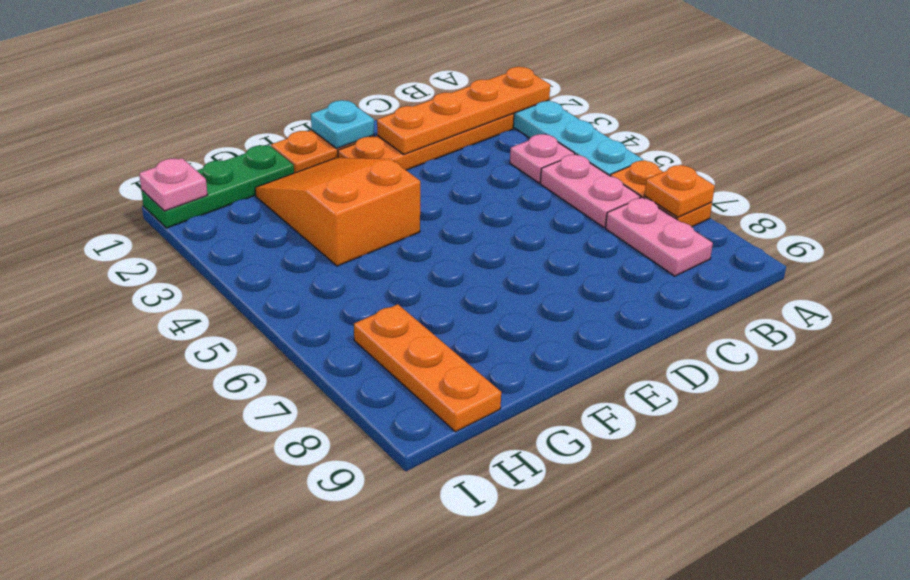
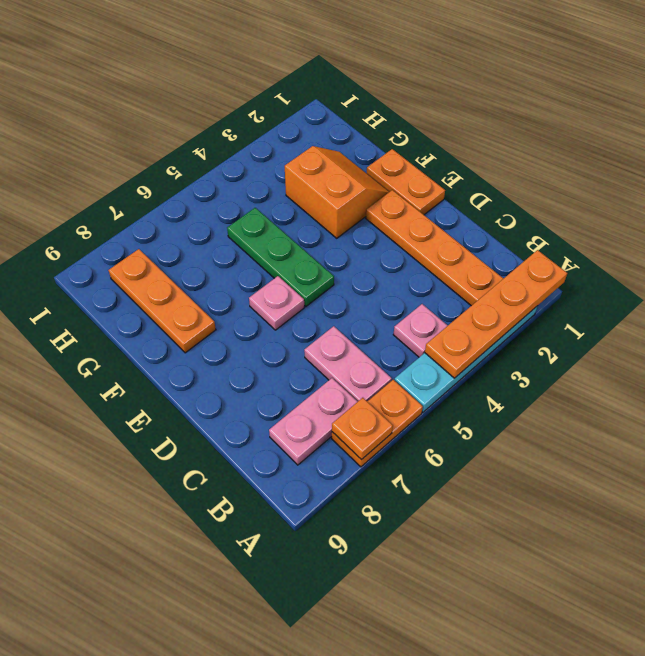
orange plate A2:D2 level 2 -> orange plate A1:A4 level 2
pink plate B5:B6 level 1 -> pink plate B6:C6 level 1
cyan plate E1 level 2 -> none
orange slope F2:G4 level 1 top 4 -> orange slope F2:G3 level 1 top 3
green plate G1:I1 level 1 -> green plate E5:G5 level 1
orange plate H7:H9 level 1 -> orange plate F8:H8 level 1
pink plate I1 level 2 -> pink plate E6 level 1

